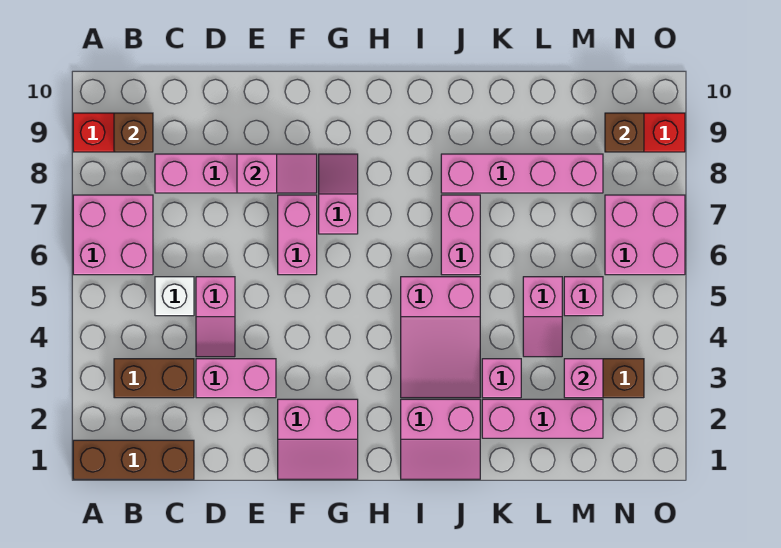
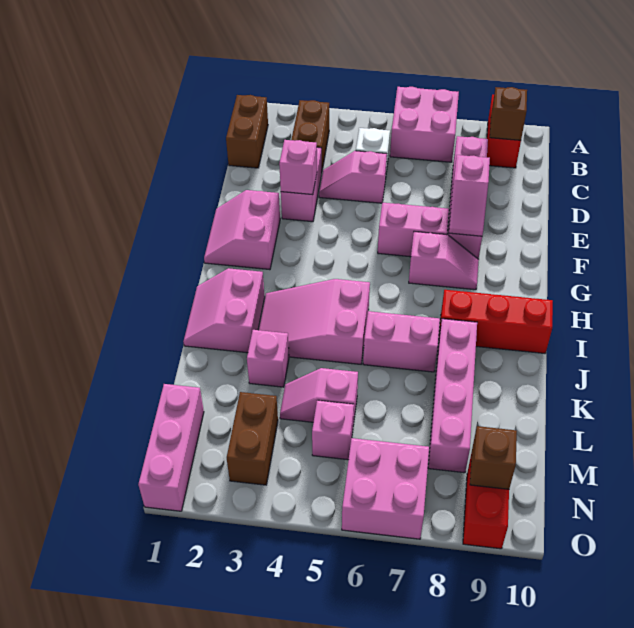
brown brick A1:C1 level 1 -> brown brick B1:C1 level 1
none -> red brick I8:I10 level 1
pink brick K2:M2 level 1 -> pink brick M1:O1 level 1
pink brick M3 level 2 -> pink brick E3 level 2

